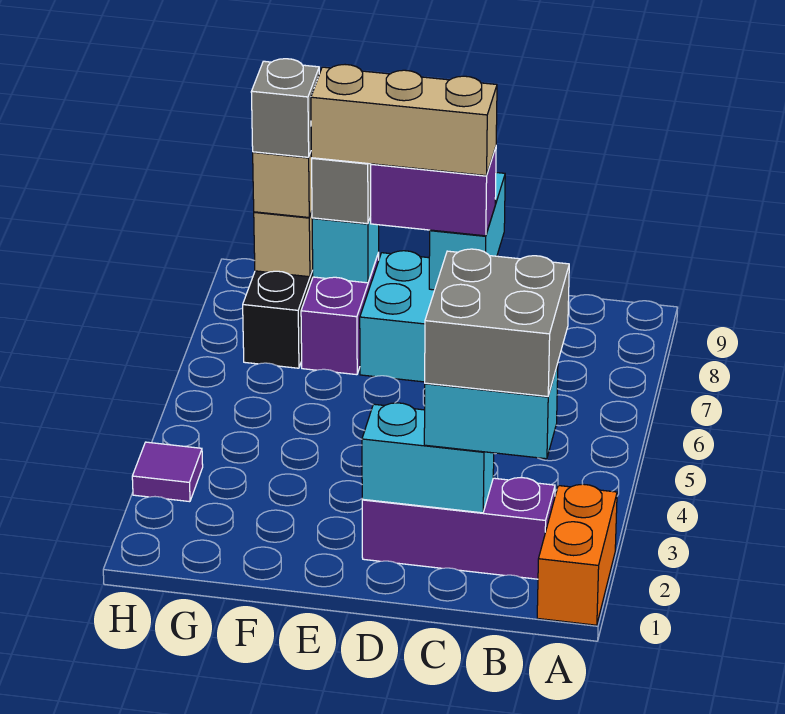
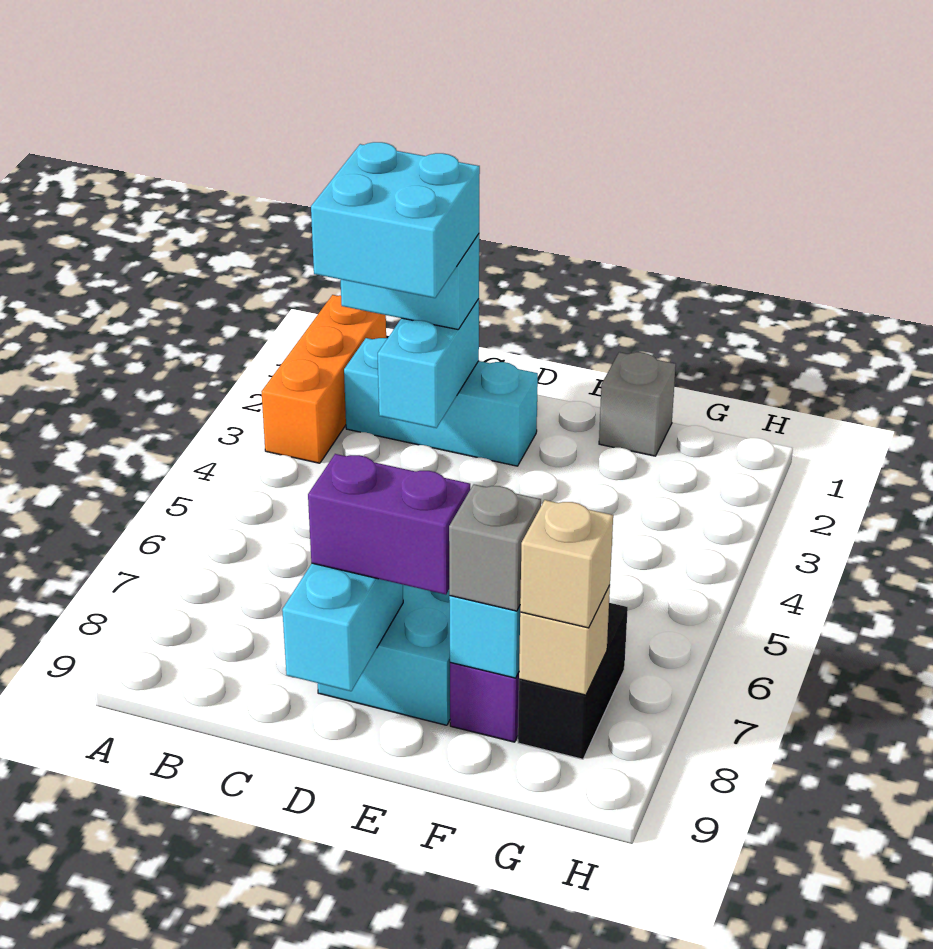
orange brick A1:A2 level 1 -> orange brick A1:A3 level 1
purple brick B2:D2 level 1 -> cyan brick B2:D2 level 1
grey brick B2:C3 level 4 -> cyan brick B2:C3 level 4
cyan brick C2:D2 level 2 -> cyan brick C2:C3 level 2
tan brick D8:F8 level 4 -> none
grey brick G8 level 4 -> grey brick F1 level 1
purple tile H3 level 1 -> none

